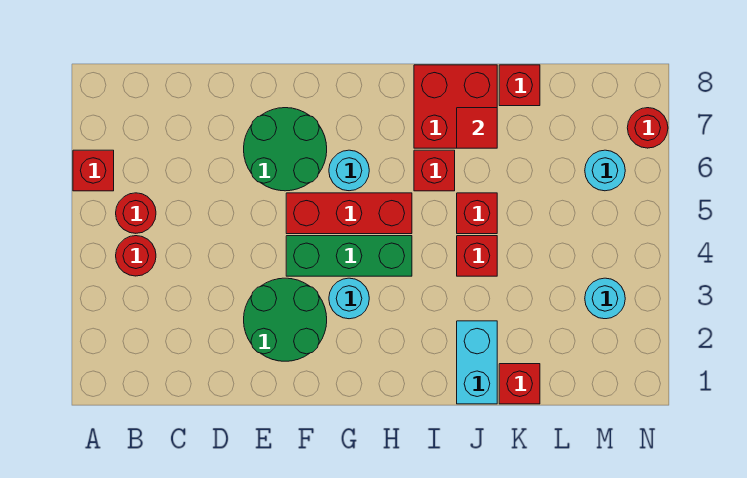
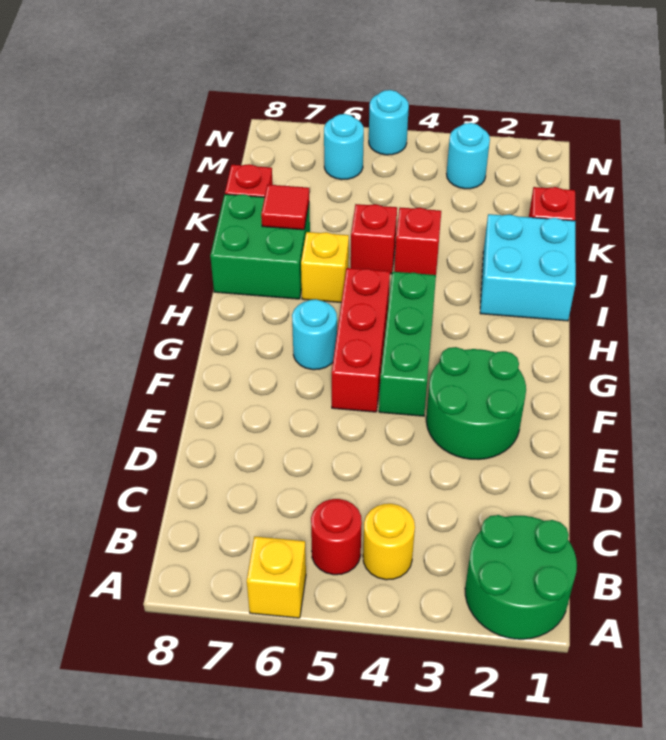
red brick A6 level 1 -> yellow brick A6 level 1
red round brick B4 level 1 -> yellow round brick B4 level 1
green round brick E6:F7 level 1 -> green round brick A1:B2 level 1
cyan round brick G3 level 1 -> cyan round brick N5 level 1
red brick I6 level 1 -> yellow brick I6 level 1
red brick I7:J8 level 1 -> green brick I7:J8 level 1
cyan brick J1:J2 level 1 -> cyan brick I1:J2 level 1
red round brick N7 level 1 -> none

